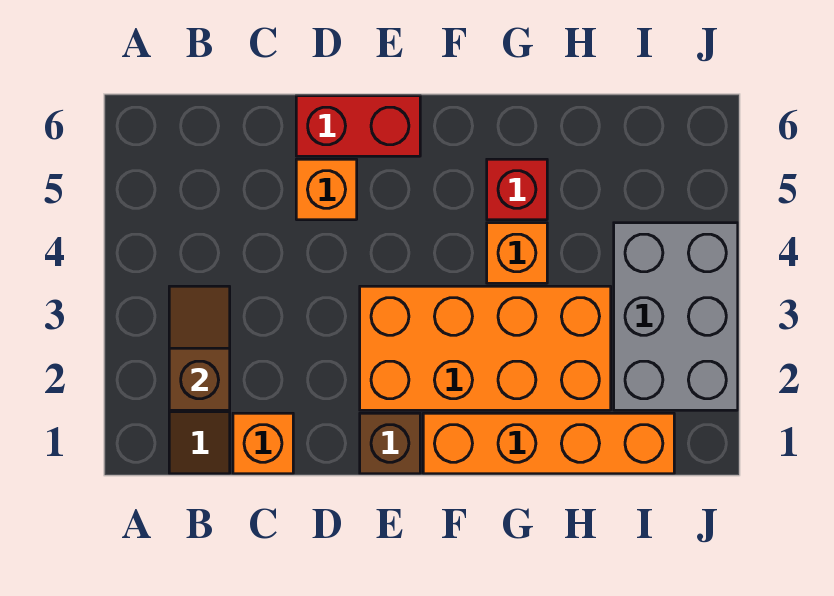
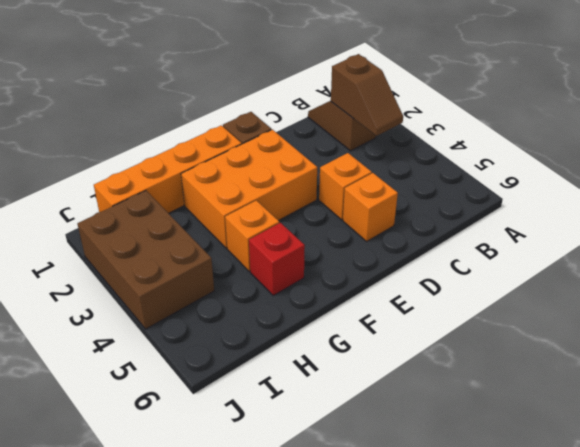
orange brick C1 level 1 -> orange brick D4 level 1
red brick D6:E6 level 1 -> none
orange brick E2:H3 level 1 -> orange brick E2:G3 level 1
grey brick I2:J4 level 1 -> brown brick I2:J4 level 1

